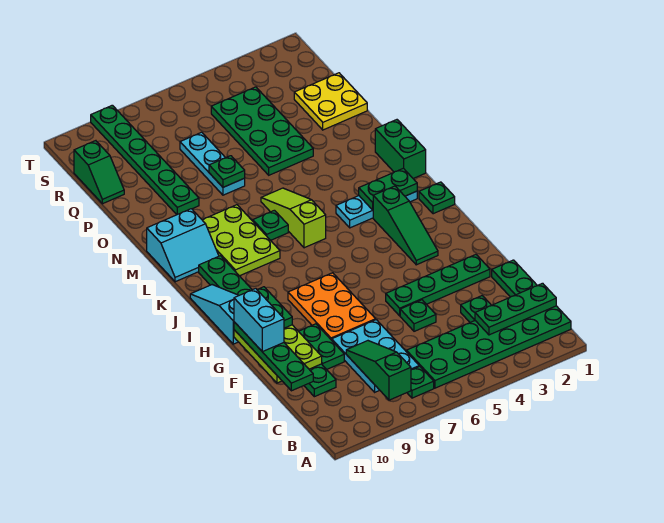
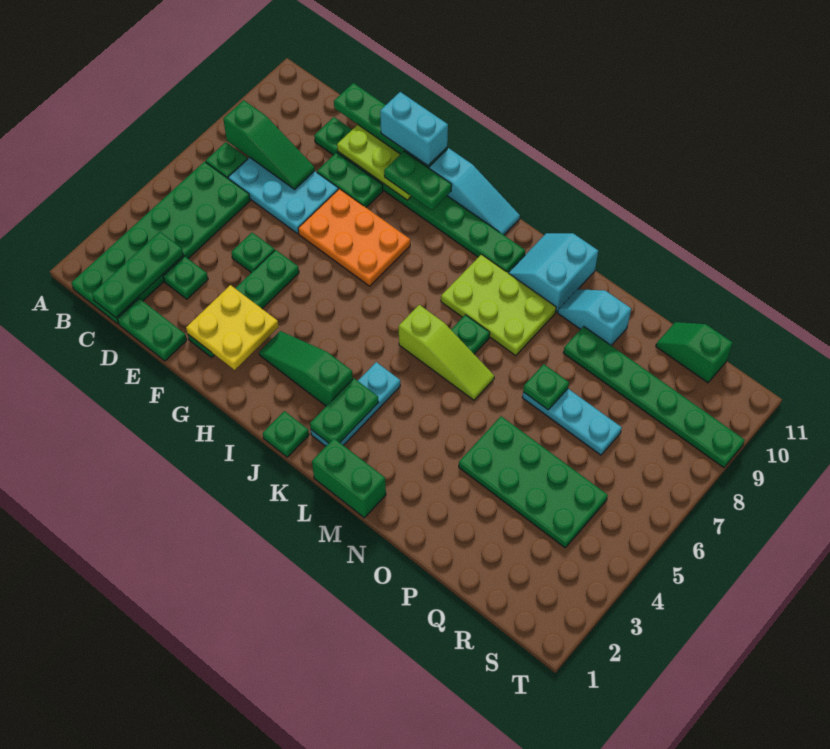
none -> cyan slope N10:O10 level 1 top O
yellow plate P1:Q2 level 1 -> yellow plate F2:G3 level 2

